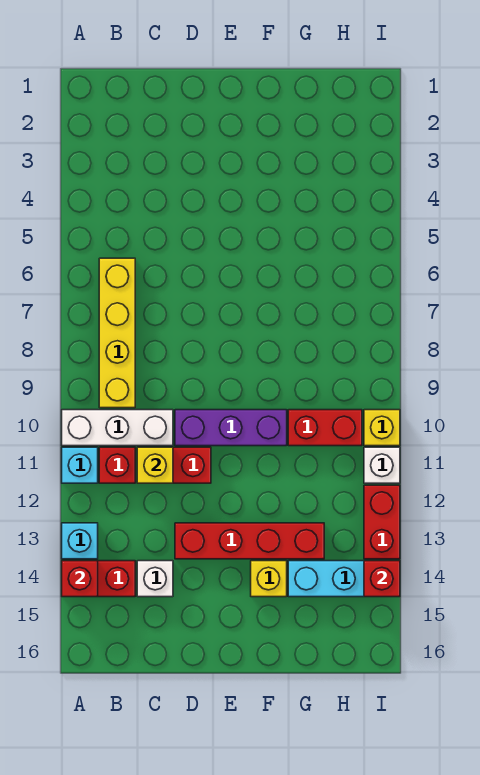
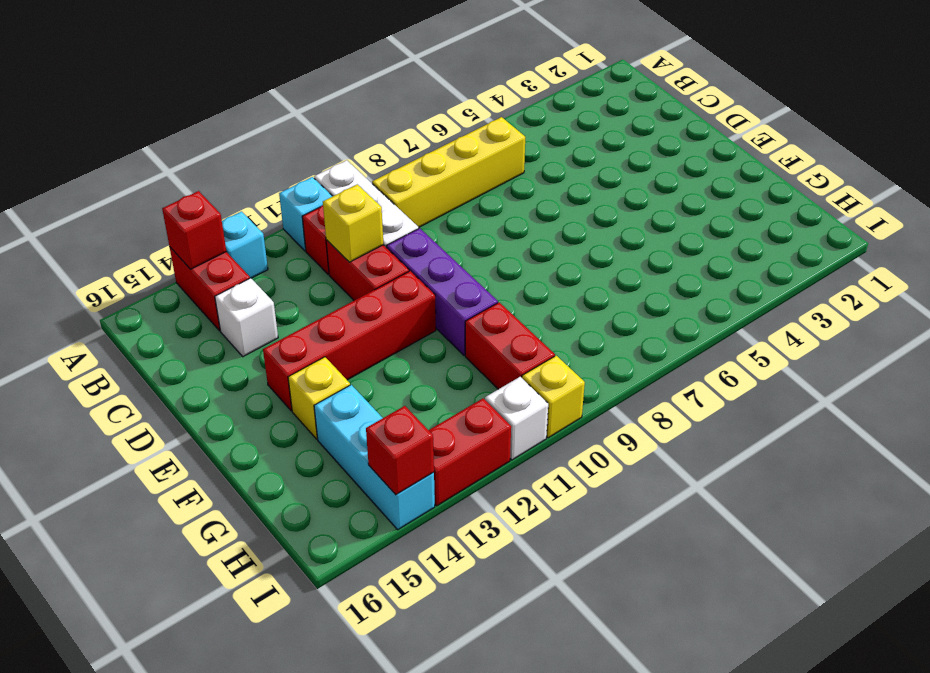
red brick D13:G13 level 1 -> red brick E11:E14 level 1

